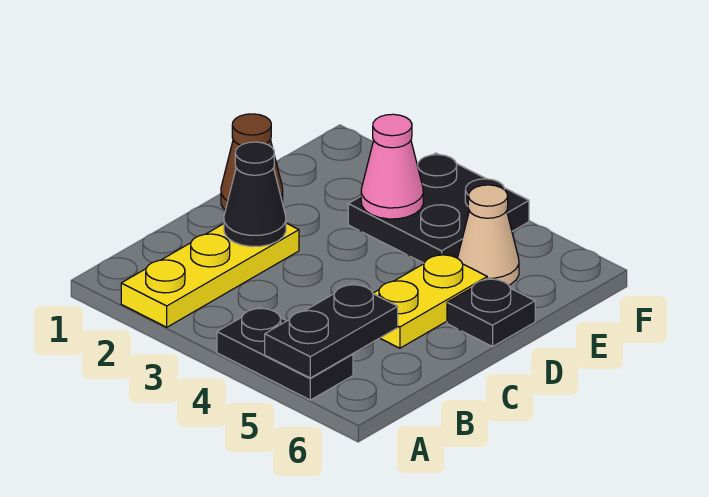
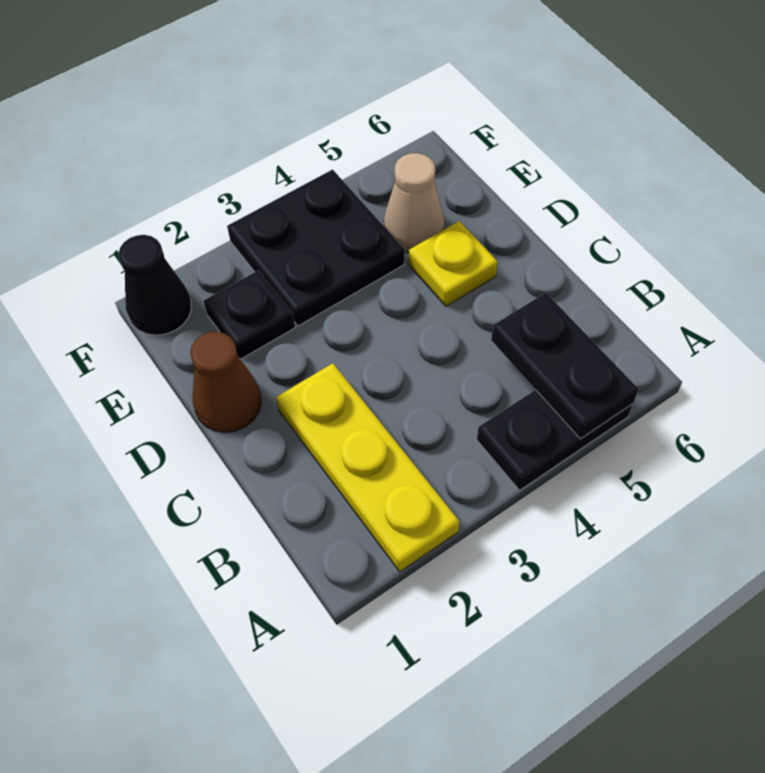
black cone C2 level 2 -> black cone F1 level 1
yellow plate C5:D5 level 1 -> yellow plate D5 level 1
black plate D6 level 1 -> black plate E2 level 1
pink cone E3 level 2 -> none

